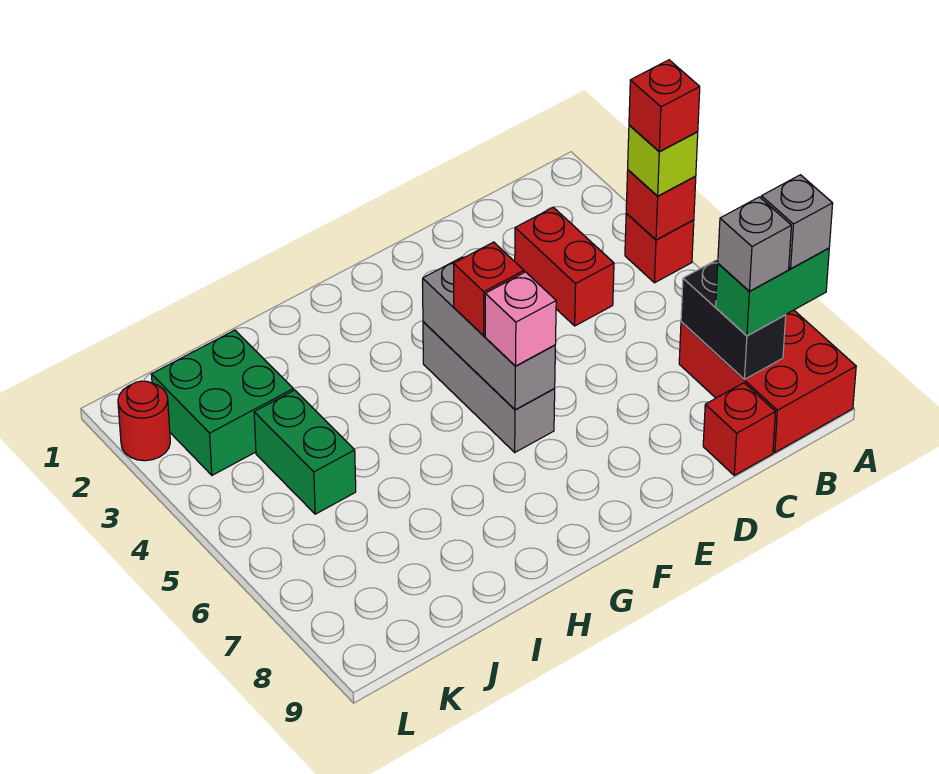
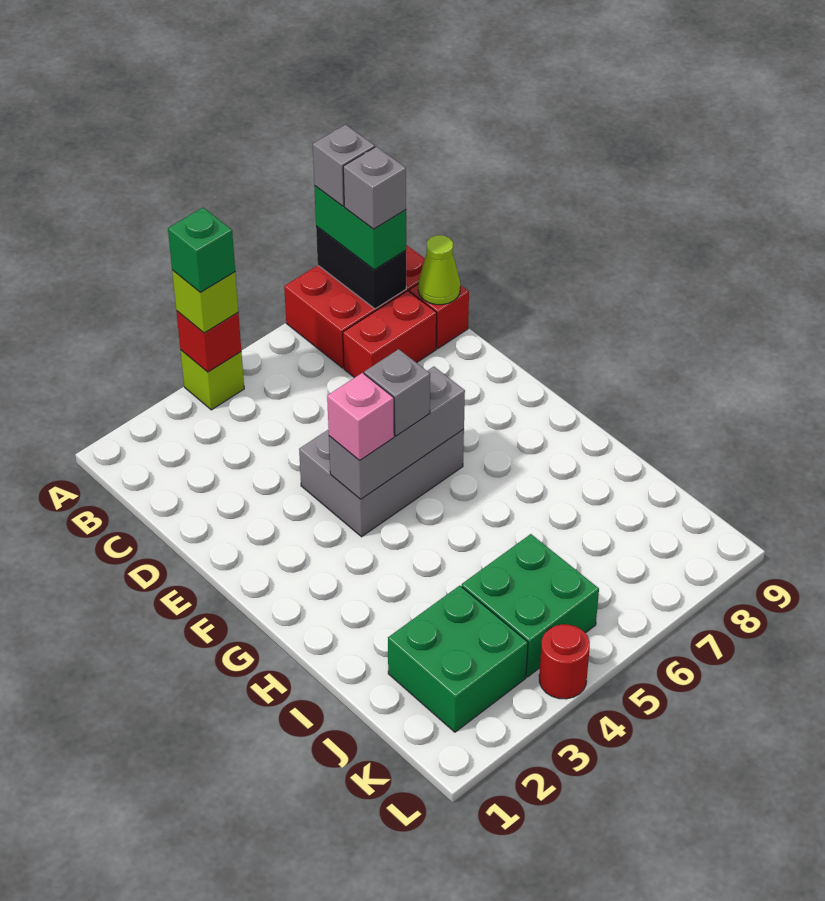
red brick A4 level 1 -> lime brick A4 level 1
red brick A4 level 4 -> green brick A4 level 4
black brick B7:B8 level 2 -> black brick A8:B8 level 2
red brick C3:C4 level 1 -> red brick C7:C8 level 1
none -> lime cone C9 level 2
grey brick F4:F6 level 1 -> grey brick E4:F6 level 1
red brick F5 level 3 -> grey brick F5 level 3
pink brick F6 level 3 -> pink brick F4 level 3
green brick J4:J5 level 1 -> green brick J4:K5 level 1
red round brick L2 level 1 -> red round brick L4 level 1

